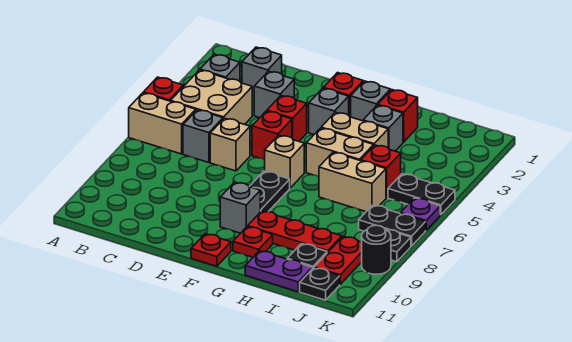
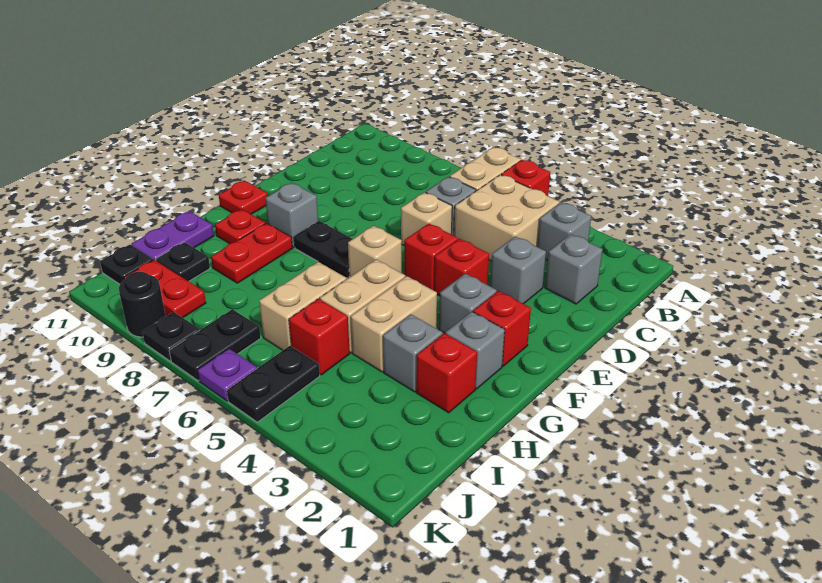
red plate G9:I9 level 1 -> red plate G9:H9 level 1

